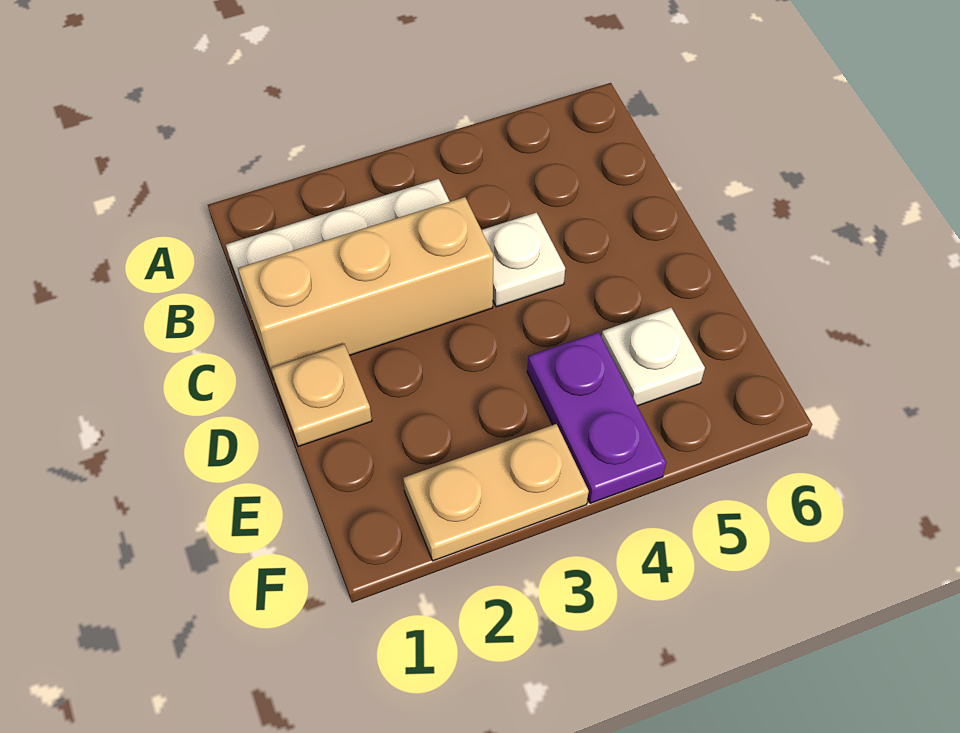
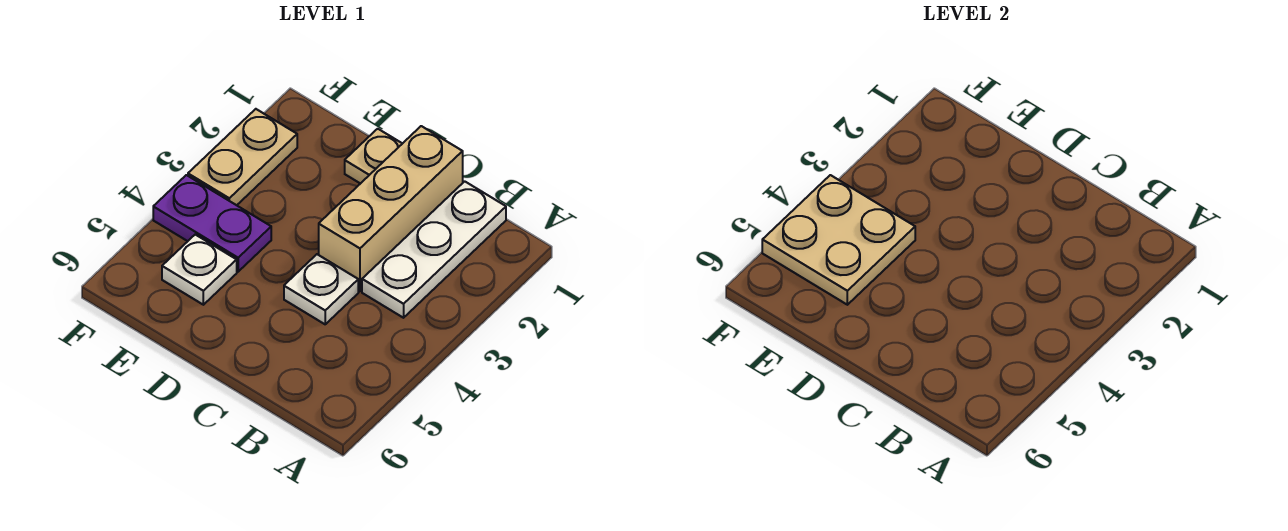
none -> tan plate E4:F5 level 2

